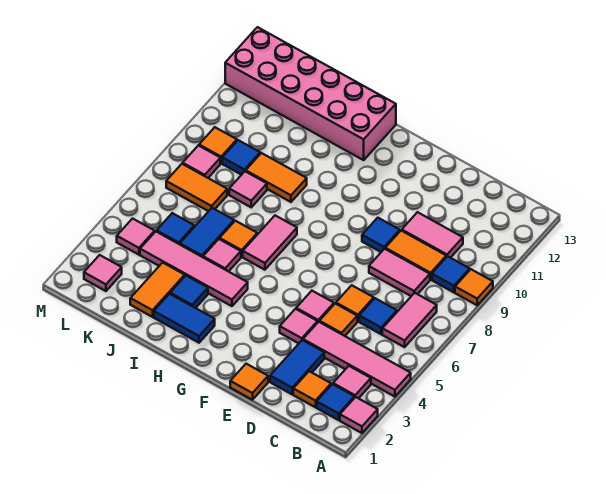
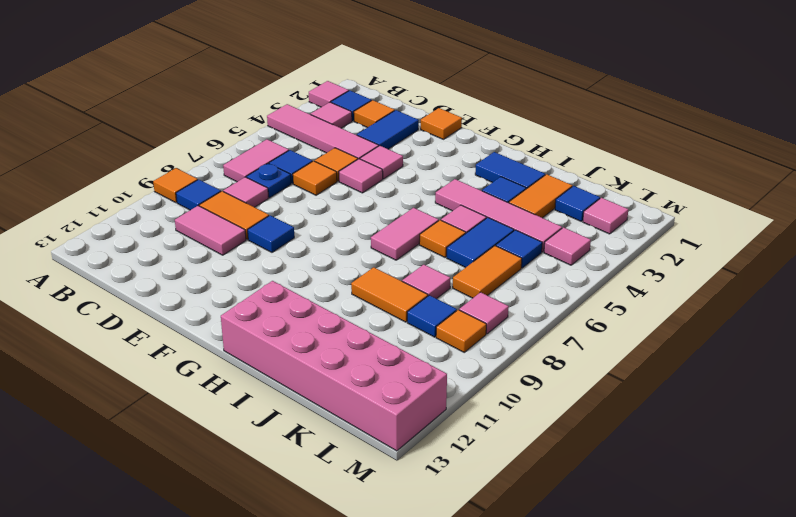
none -> blue plate C7 level 1
pink tile C8:D8 level 1 -> pink tile C8 level 1
none -> blue tile K2 level 1
orange tile K7:L7 level 1 -> orange tile K6:K7 level 1

